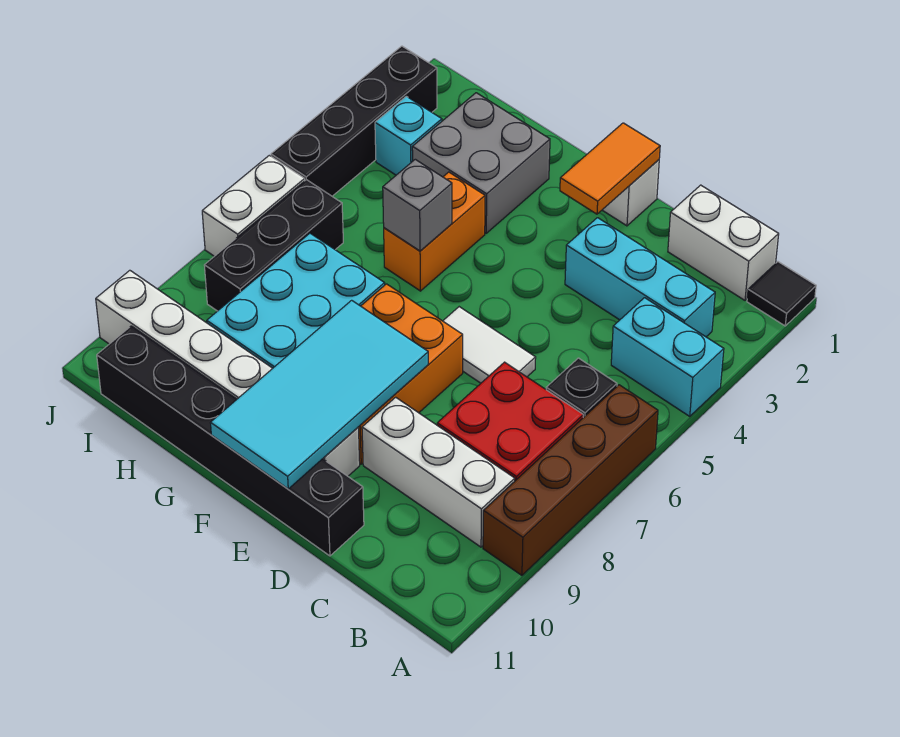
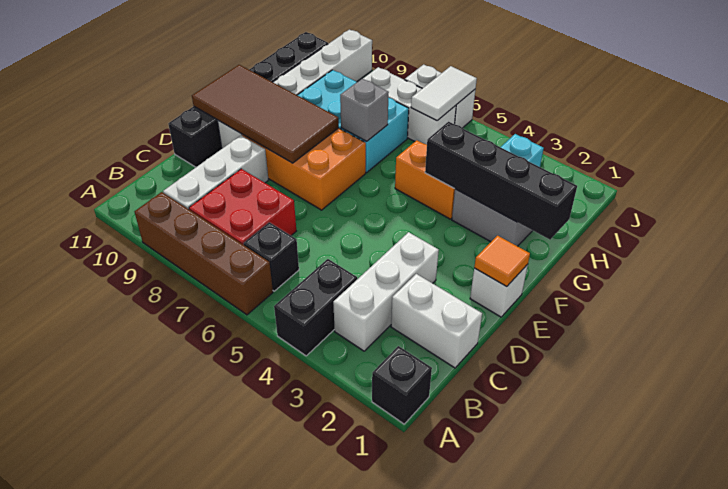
black tile A1 level 1 -> black brick A1 level 1
cyan brick A4:B4 level 1 -> black brick A4:B4 level 1
white brick B1:C1 level 1 -> white brick C1:C2 level 1
cyan brick B3:D3 level 1 -> white brick B3:D3 level 1
white tile D6:E6 level 1 -> white tile I6:J6 level 2
orange tile E1:E2 level 2 -> orange tile E1 level 2
cyan tile E8:F11 level 2 -> brown tile E8:F11 level 2
grey brick G5 level 2 -> grey brick G7 level 2
black brick I6:I8 level 1 -> white brick I6:I8 level 1
black brick J2:J5 level 1 -> black brick G1:G4 level 2

